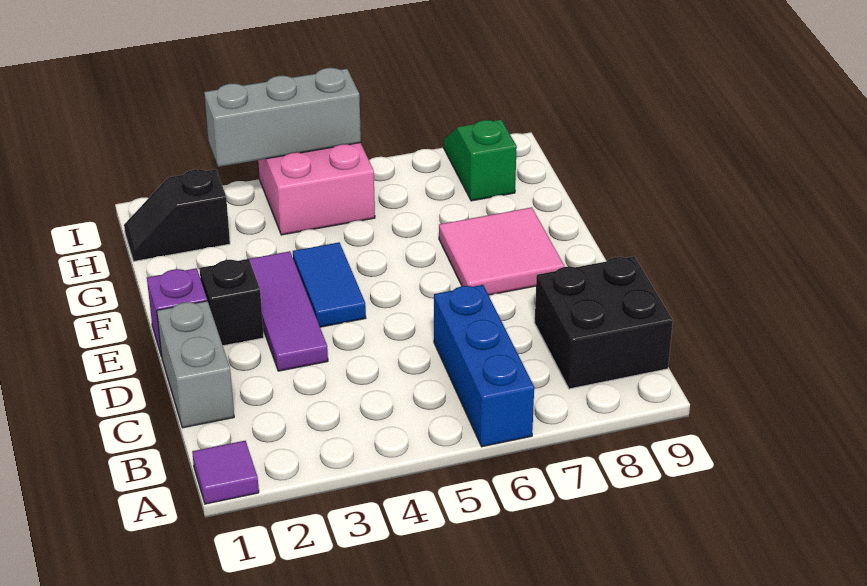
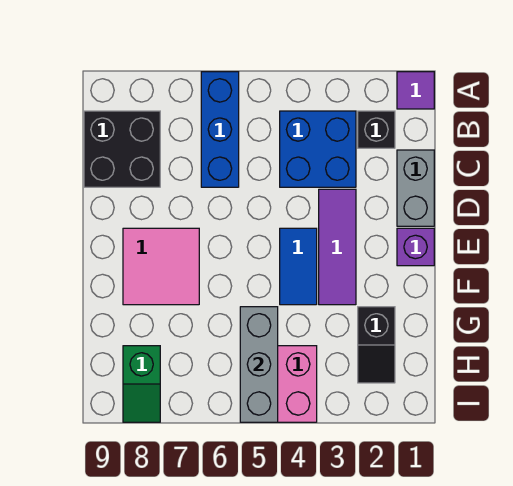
none -> blue brick B3:C4 level 1
black brick E2 level 1 -> black brick B2 level 1
black slope H1:H2 level 1 top 2 -> black slope G2:H2 level 1 top G
grey brick I3:I5 level 2 -> grey brick G5:I5 level 2

